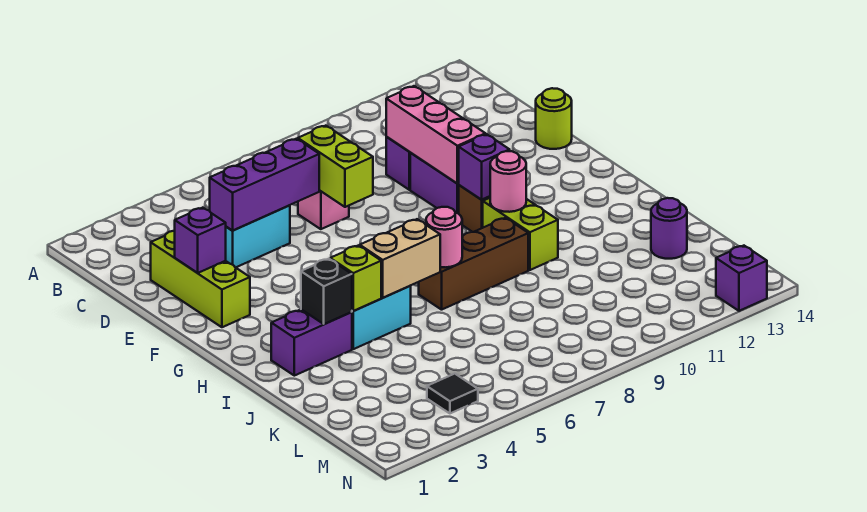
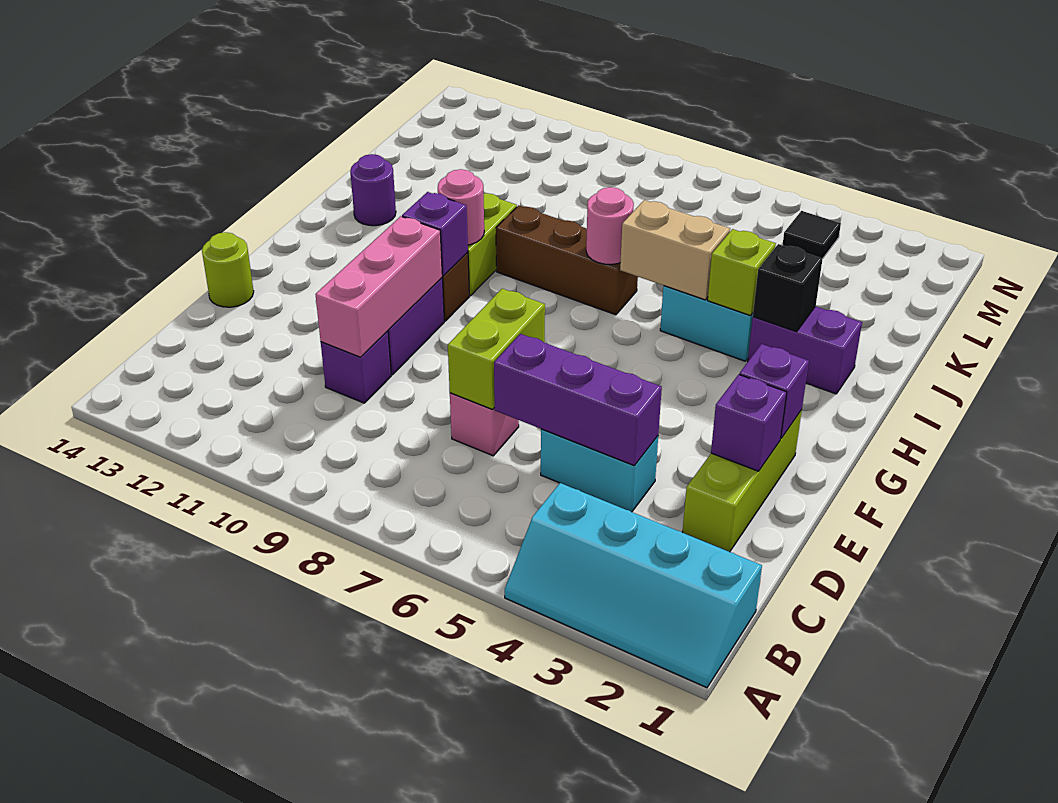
none -> cyan slope A1:B4 level 1 top B
purple round brick K13 level 1 -> purple round brick I13 level 1
purple brick N13 level 1 -> purple brick F2 level 2

